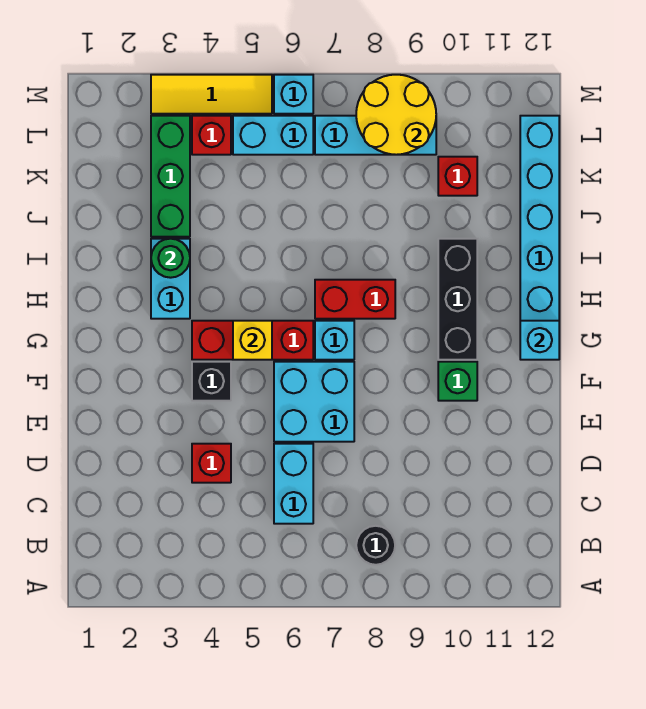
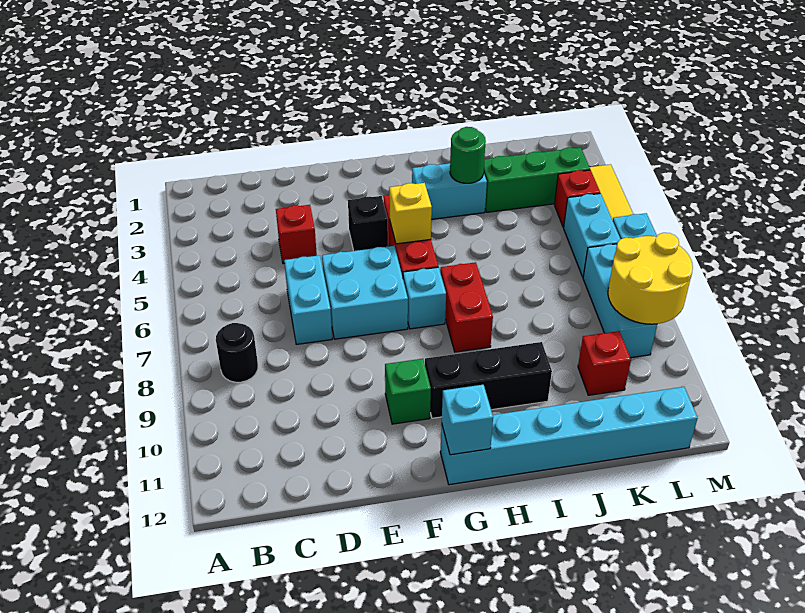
cyan brick C6:D6 level 1 -> cyan brick D6:D7 level 1

